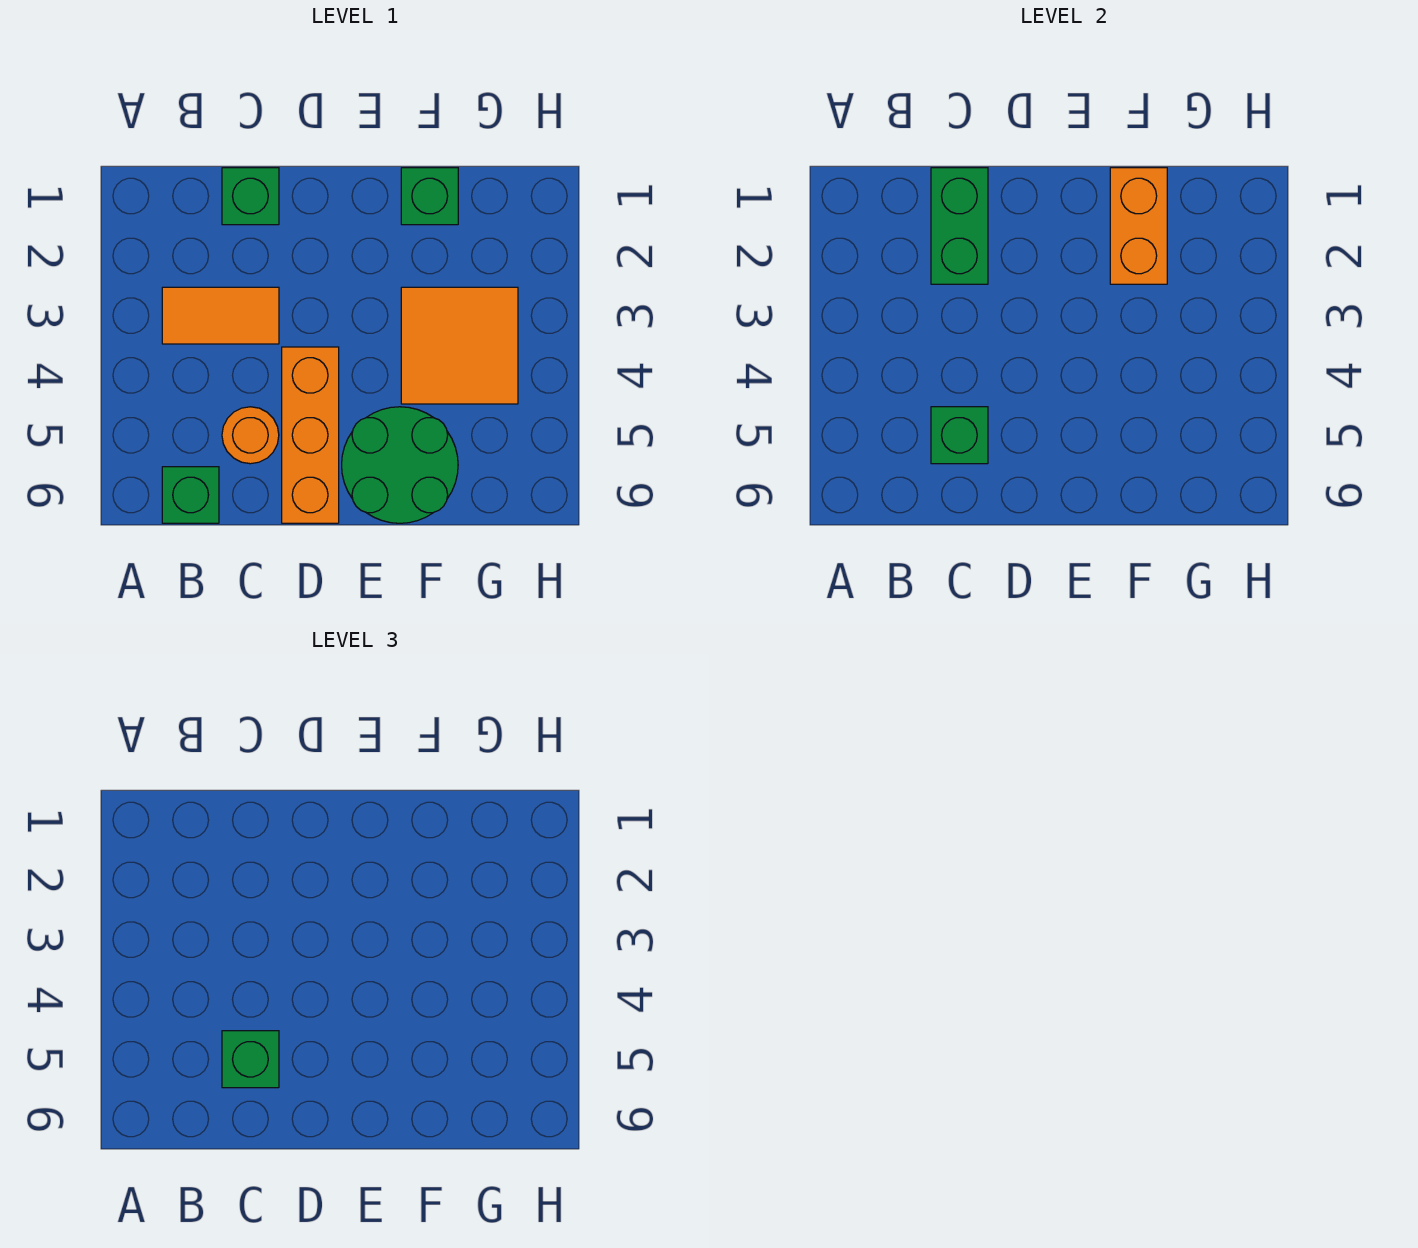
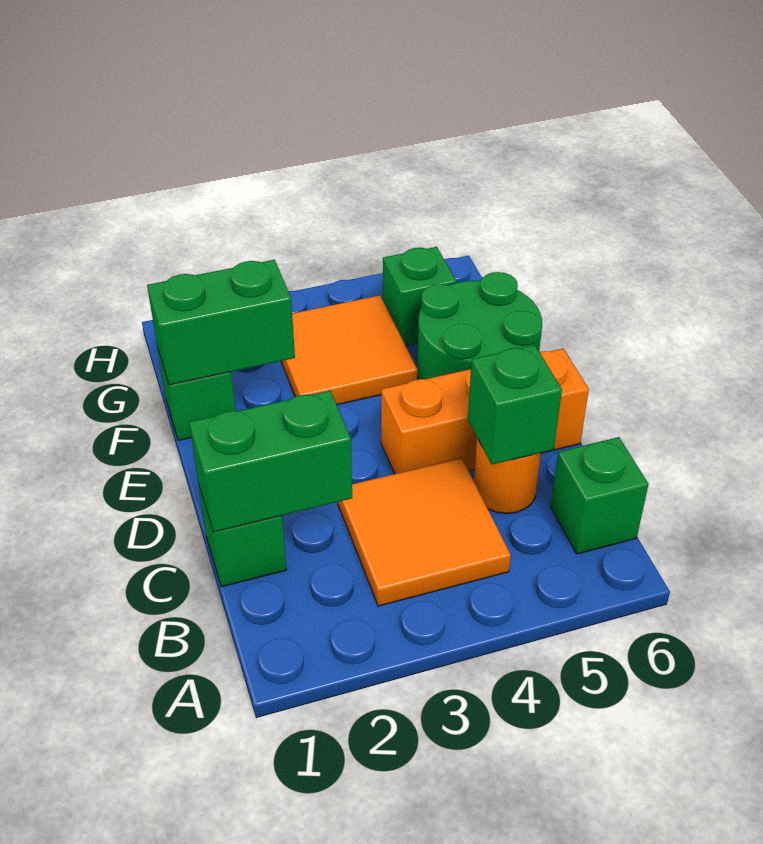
orange tile B3:C3 level 1 -> orange tile B3:C4 level 1
green brick C5 level 3 -> green brick G5 level 1
orange brick F1:F2 level 2 -> green brick F1:F2 level 2

